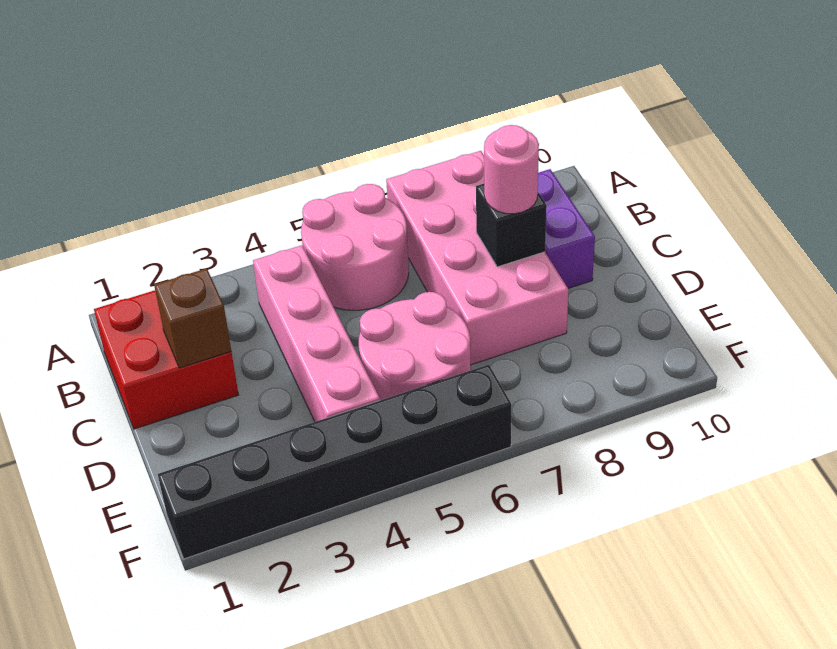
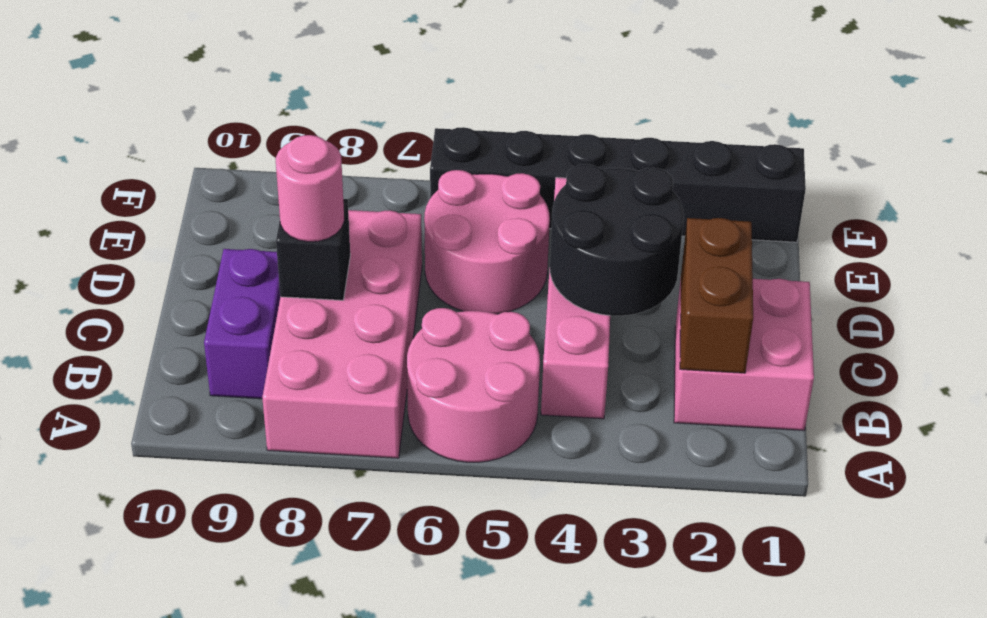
red brick B1:C2 level 1 -> pink brick B1:C2 level 1
brown brick C2 level 2 -> brown brick B2:C2 level 2
none -> black round brick C3:D4 level 2

